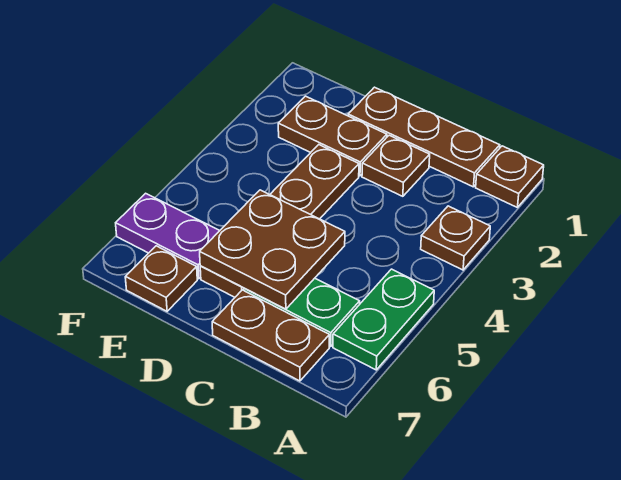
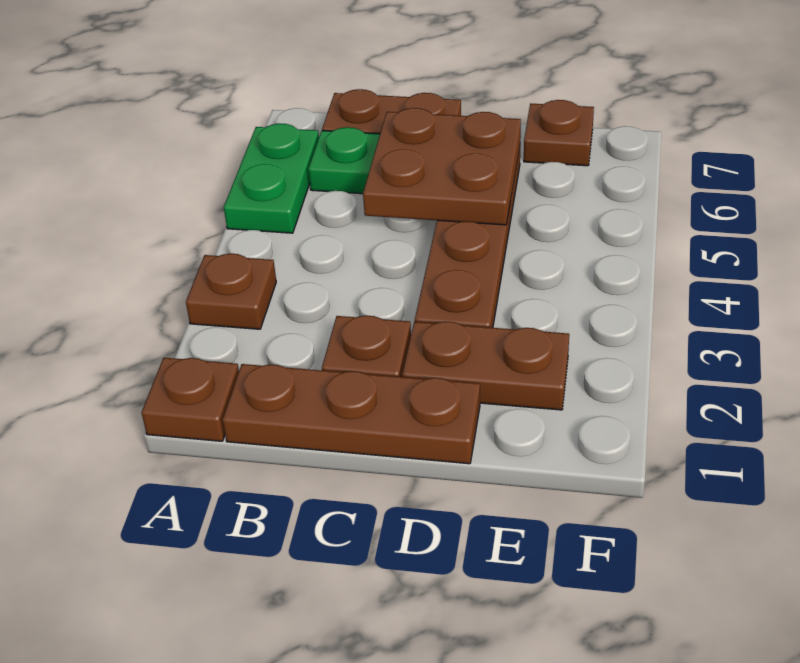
purple plate E6:F6 level 1 -> none

